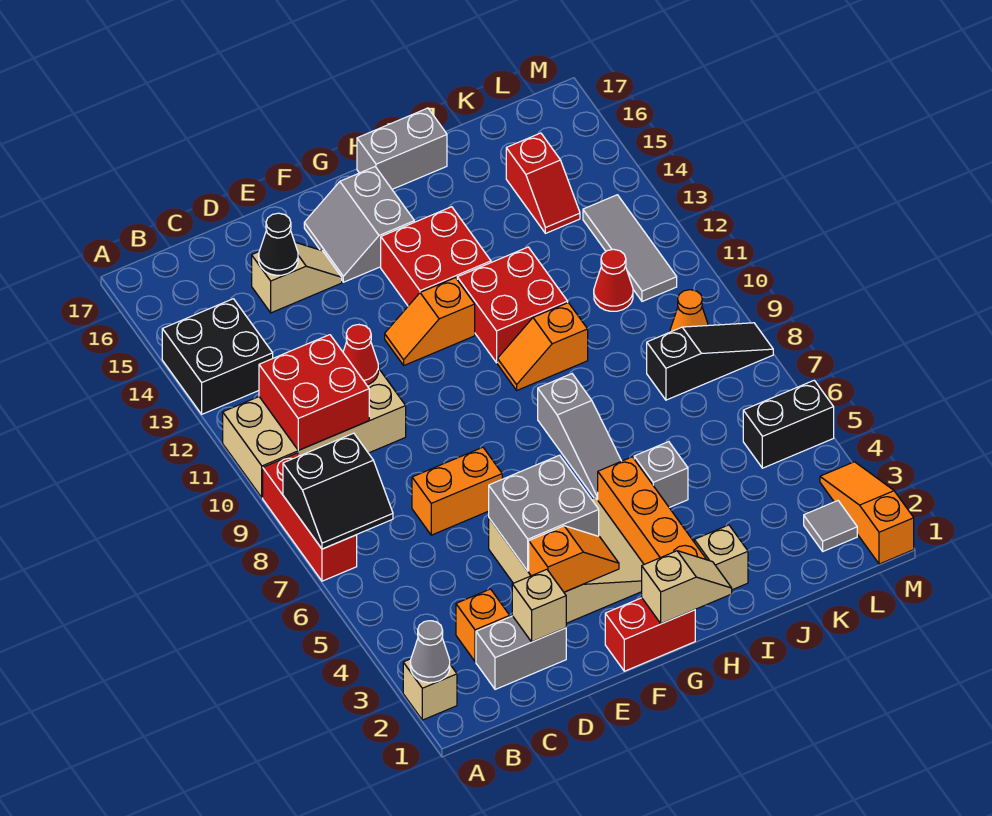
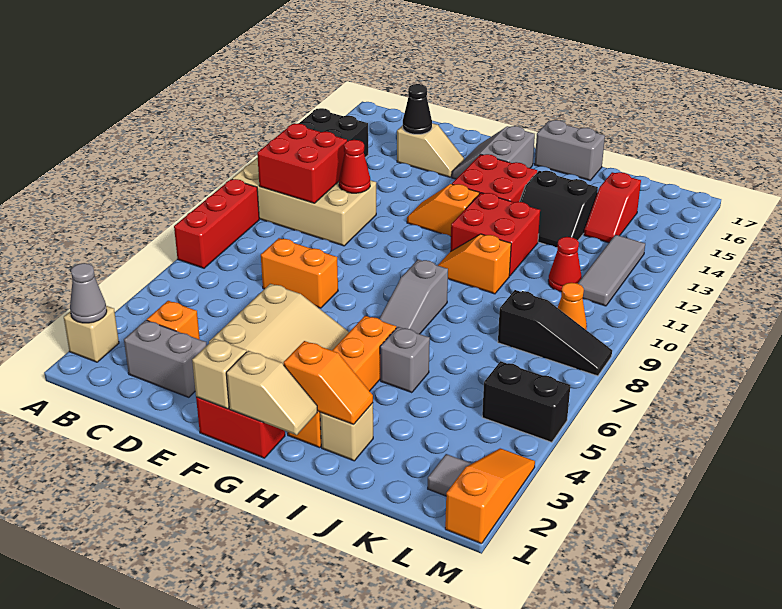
black slope A7:B8 level 2 top 8 -> black slope I13:J14 level 1 top 14
tan brick D2 level 2 -> tan brick F1 level 2
orange slope E3:F3 level 2 top E -> orange slope H2:I2 level 2 top H
grey brick E4:F5 level 2 -> none

